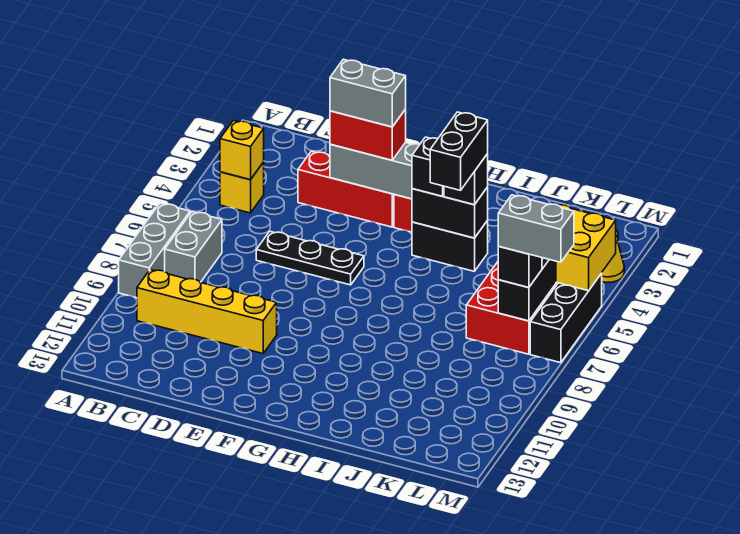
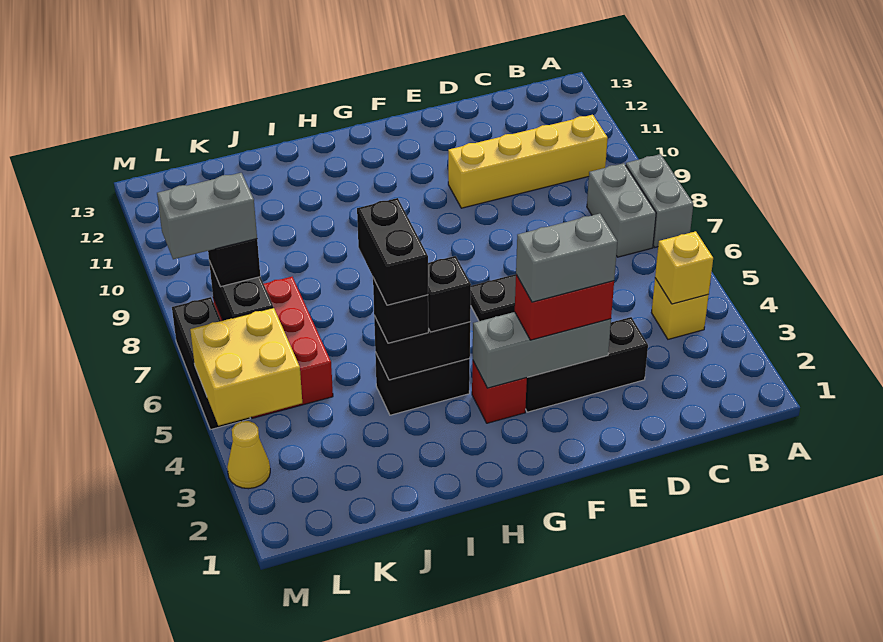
grey brick A7:A9 level 1 -> grey brick A7:A8 level 1
red brick D3:F3 level 1 -> black brick D3:F3 level 1

